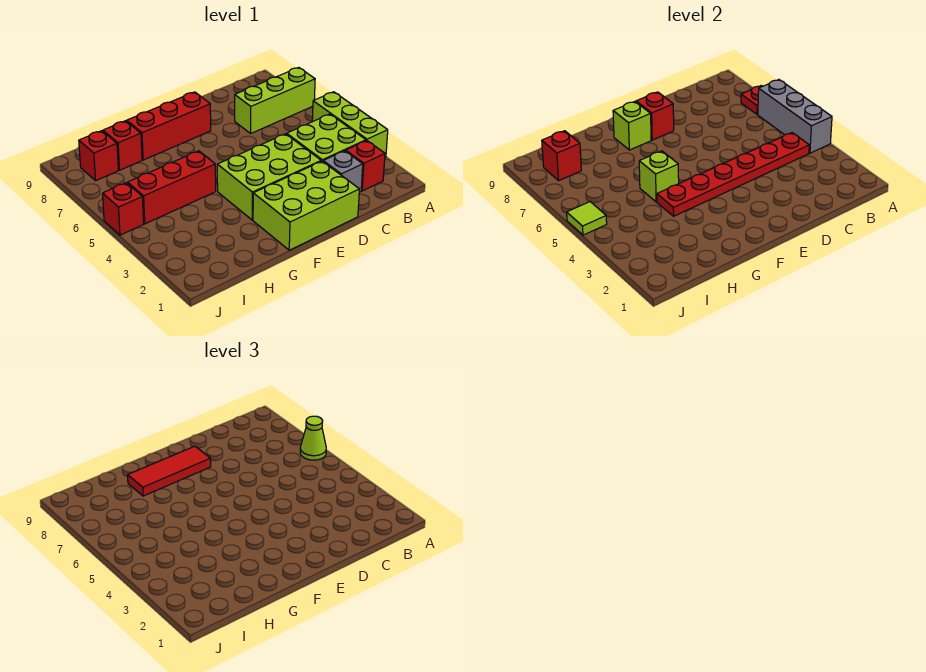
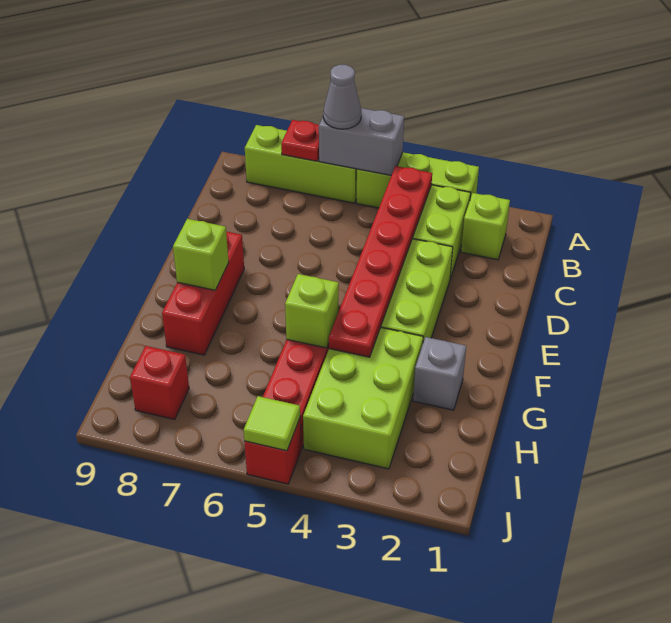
grey brick A4:A6 level 2 -> grey brick A5:A6 level 2
lime cone A6 level 3 -> grey cone A6 level 3
lime brick A7:C7 level 1 -> lime brick A6:A8 level 1
red brick B2 level 1 -> lime brick B2 level 1
grey brick C2 level 1 -> grey brick G2 level 1
lime brick D1:F2 level 1 -> lime brick G3:I4 level 1
red brick E8 level 2 -> none
red tile E8:G8 level 3 -> none
red brick H8 level 1 -> none
red brick I8 level 2 -> none

